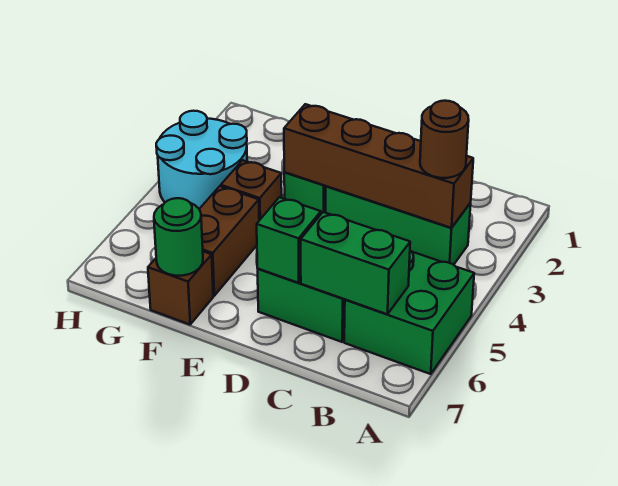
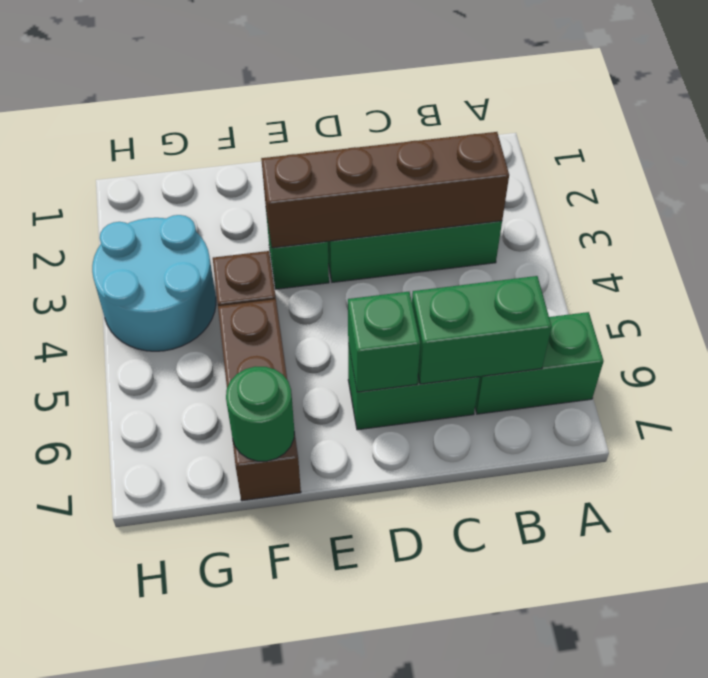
green brick A5:B6 level 1 -> green brick A6:B6 level 1
brown round brick B3 level 3 -> none

